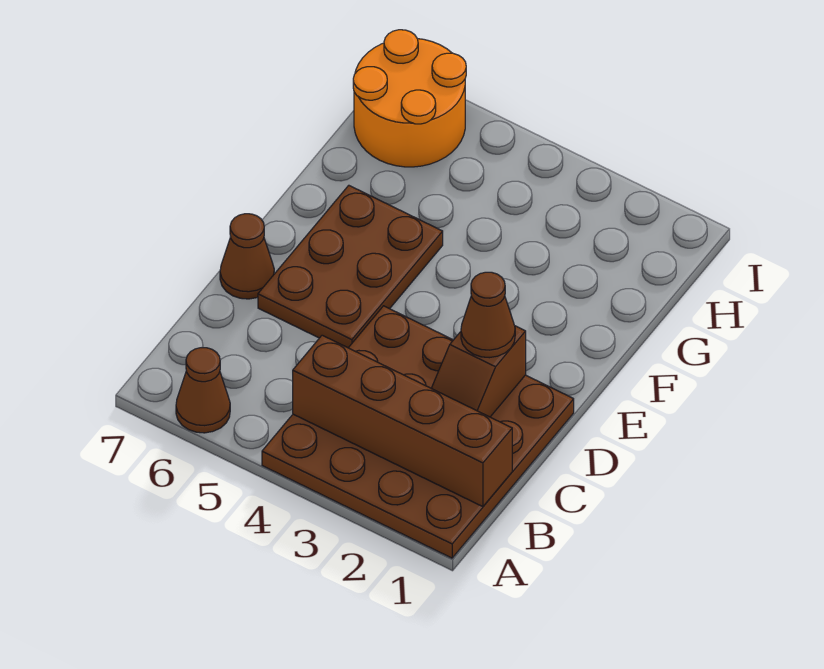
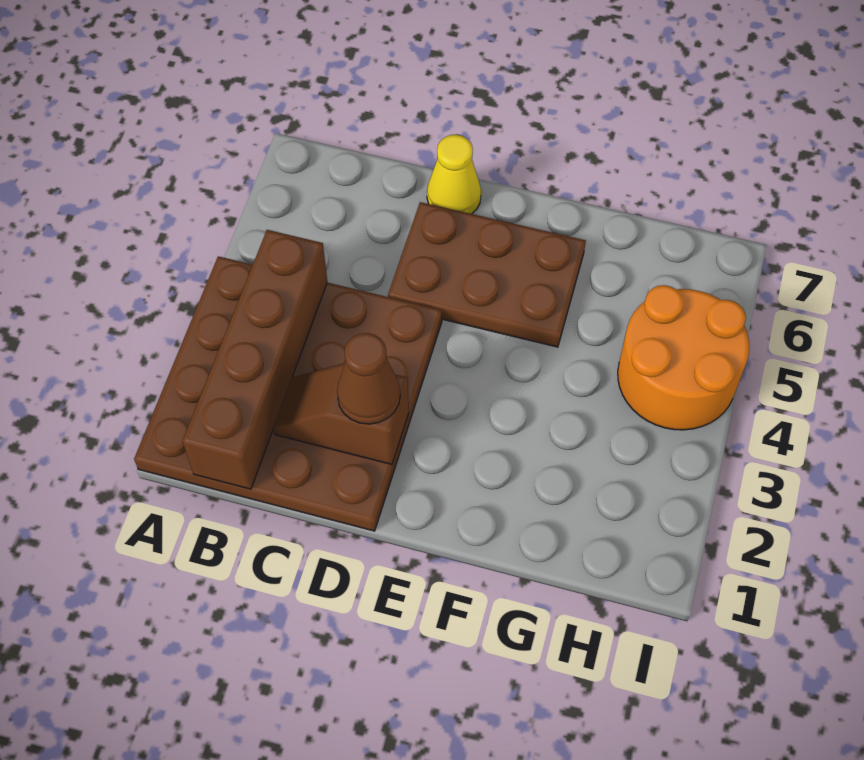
brown cone A6 level 1 -> none
brown cone D7 level 1 -> yellow cone D7 level 1
orange round brick H6:I7 level 1 -> orange round brick H4:I5 level 1

